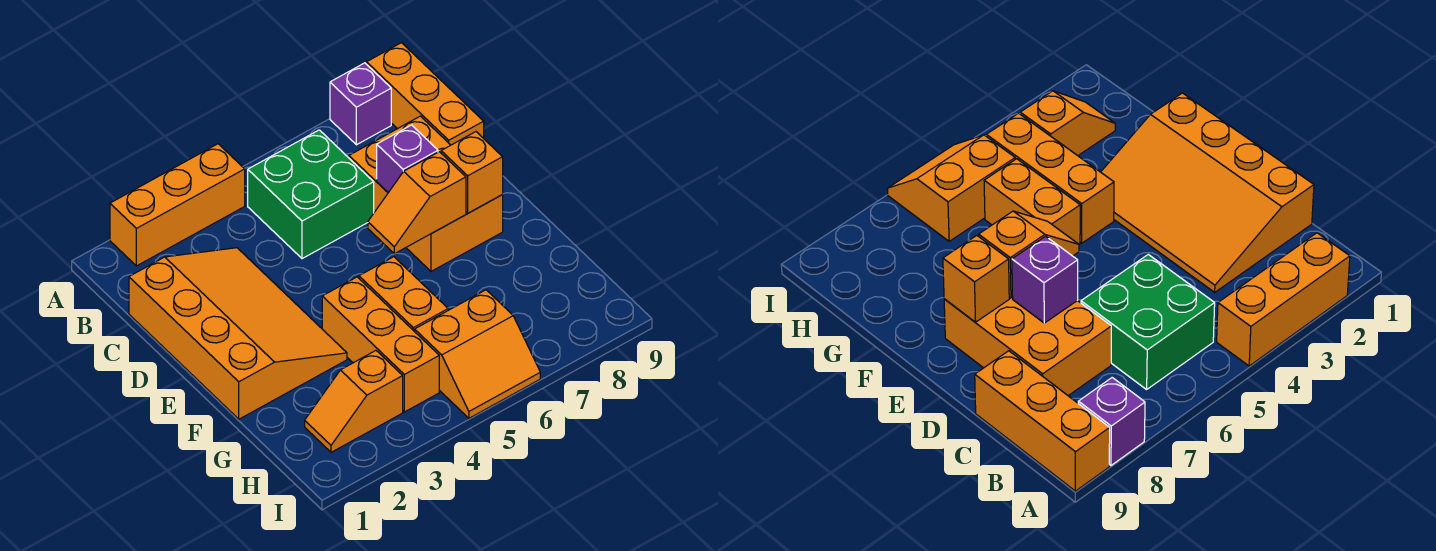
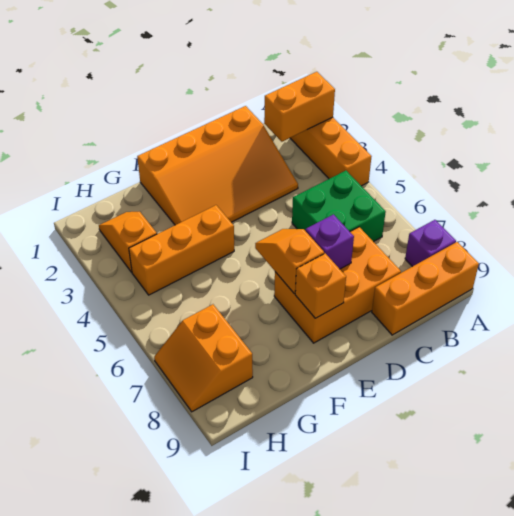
orange brick F5:G5 level 1 -> orange brick A2:B2 level 2
orange slope H5:I6 level 1 top H -> orange slope H7:I8 level 1 top H

